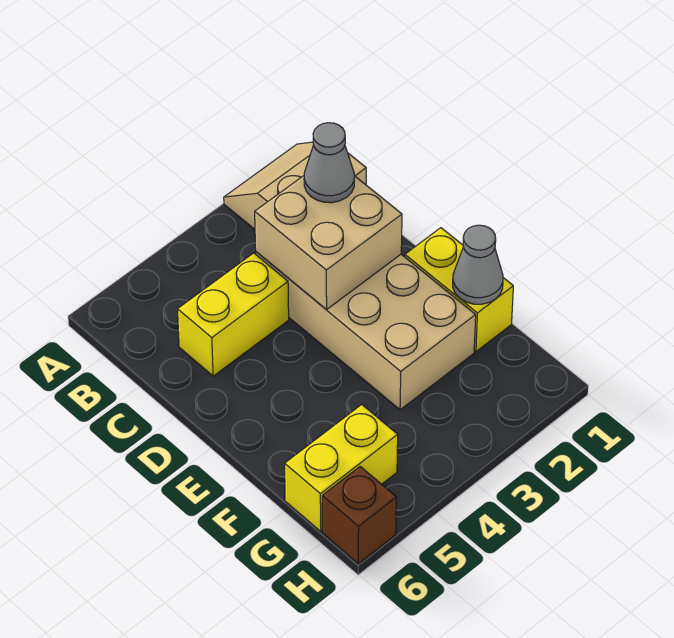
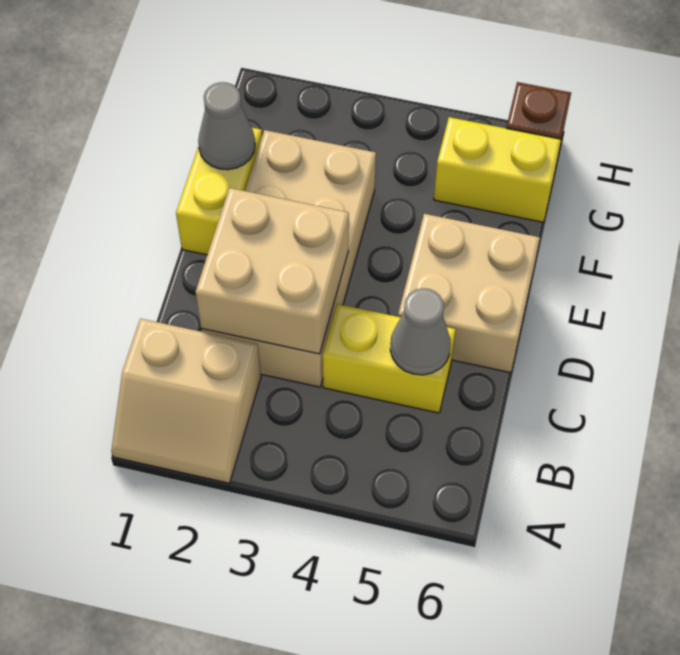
grey cone C2 level 3 -> grey cone C5 level 2
none -> tan brick D5:E6 level 1

